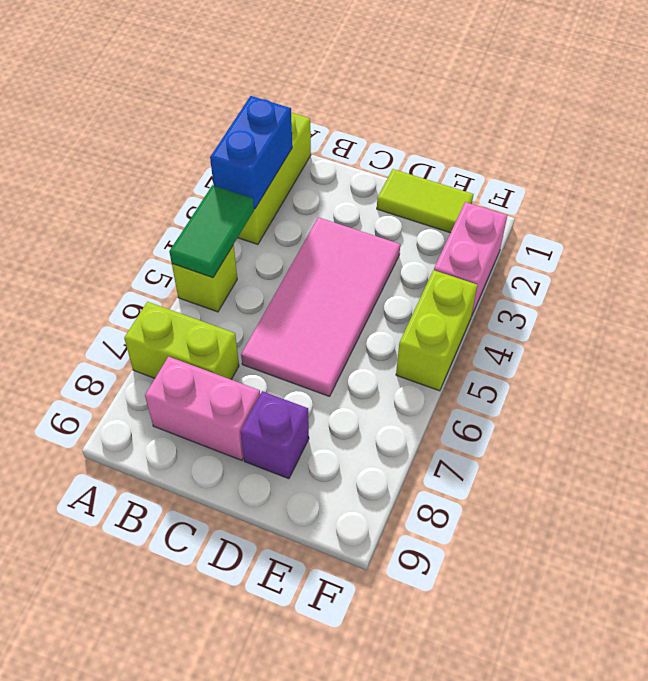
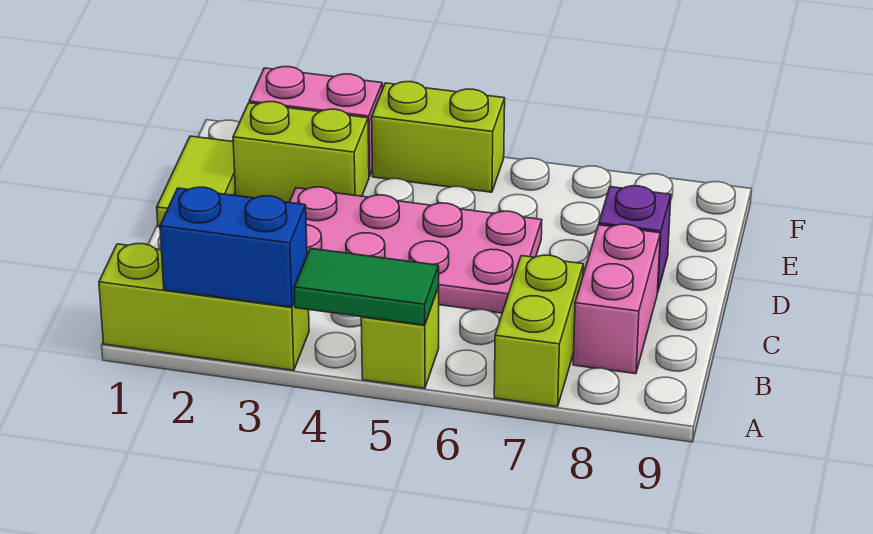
pink tile C3:D6 level 1 -> pink plate C3:D6 level 1
none -> lime brick E2:E3 level 1

